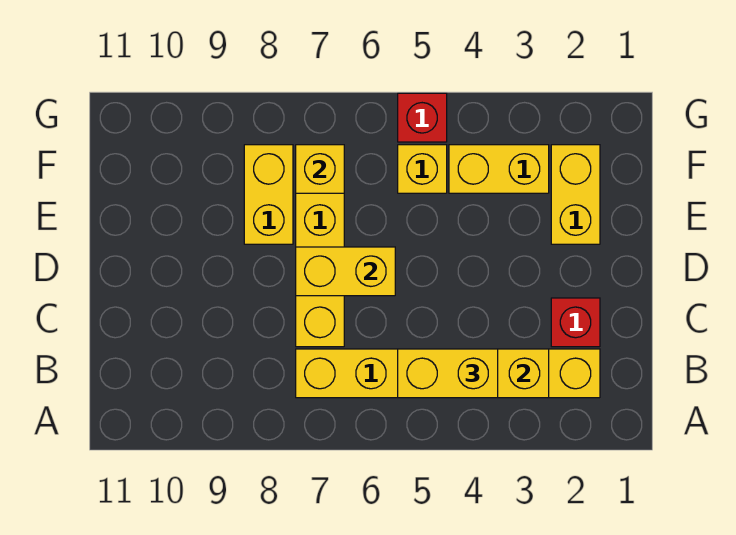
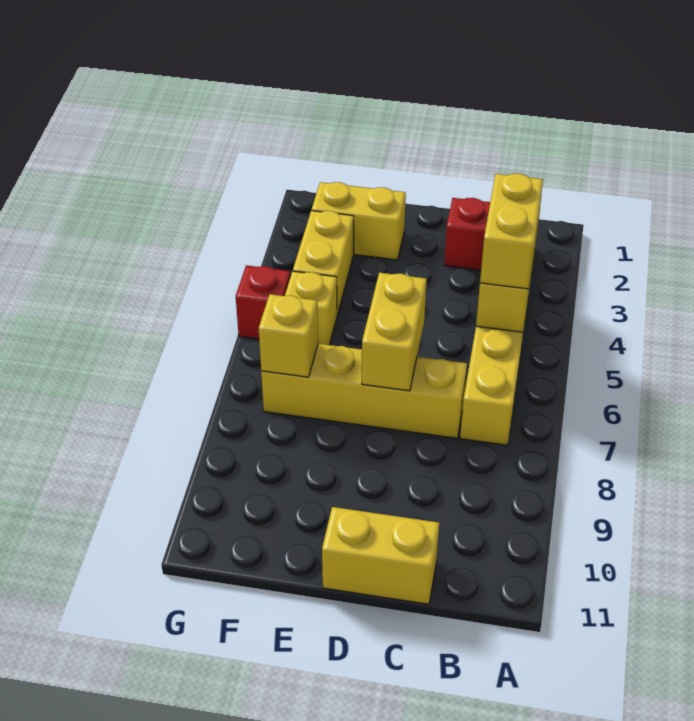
yellow brick E8:F8 level 1 -> yellow brick C11:D11 level 1

